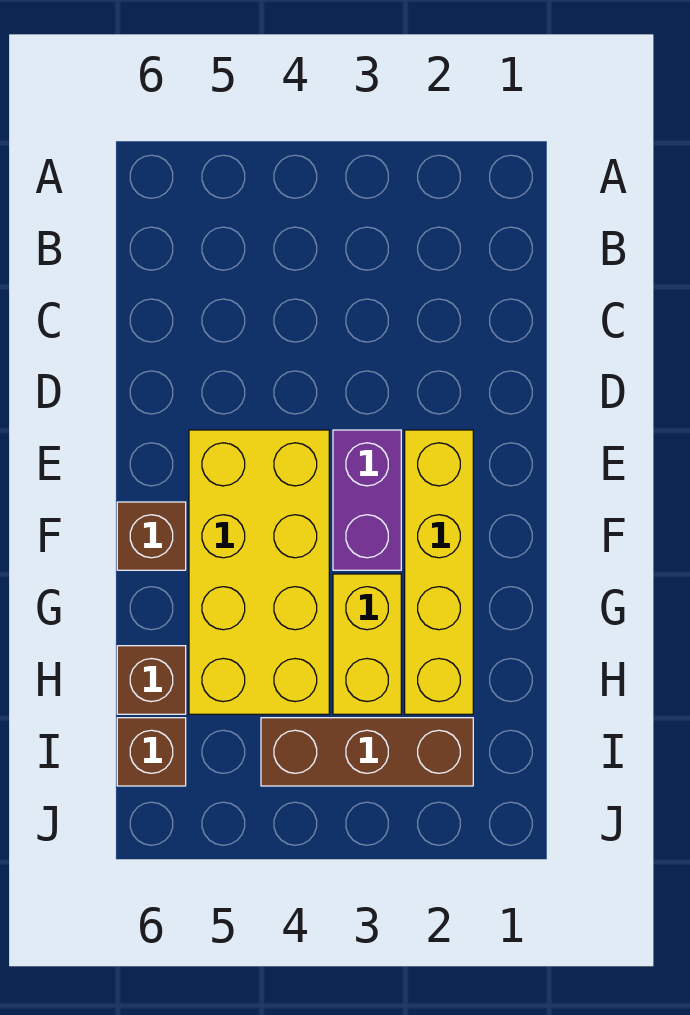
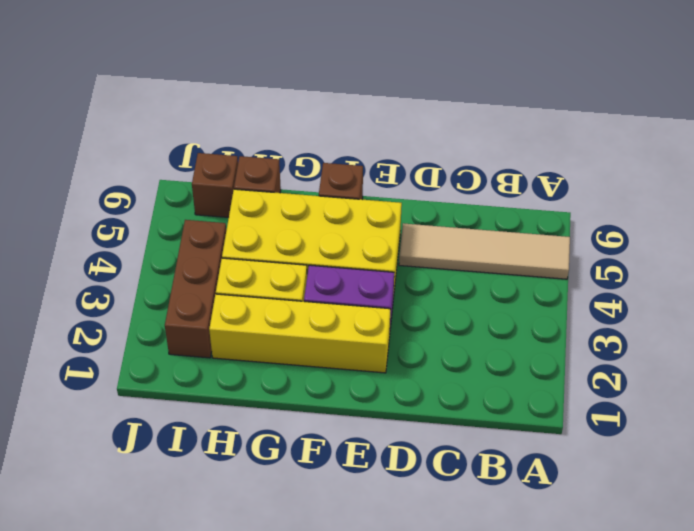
none -> tan tile A5:D5 level 1

